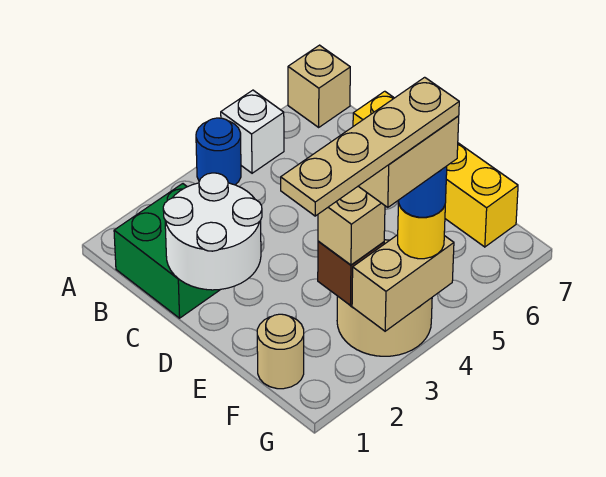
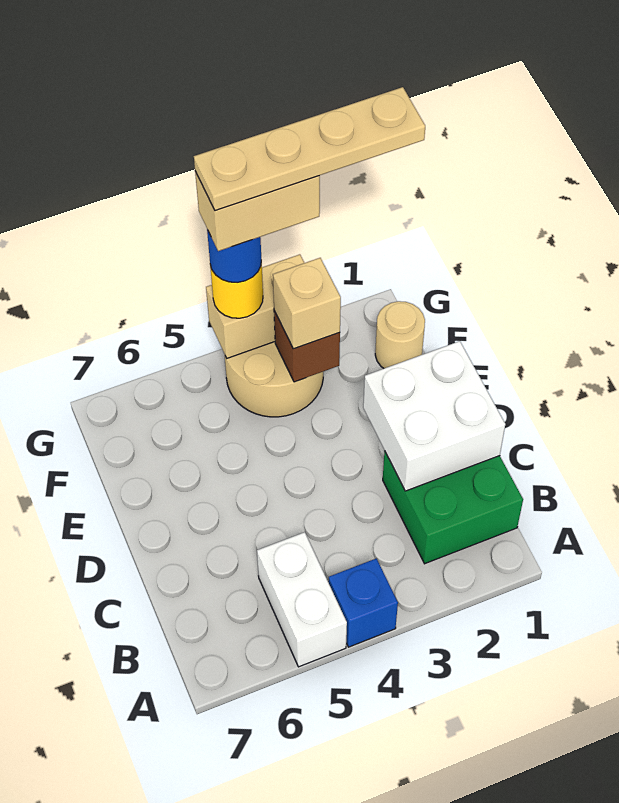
blue round brick A4 level 1 -> blue brick A4 level 1
white brick A5 level 1 -> white brick A5:B5 level 1
tan brick A7 level 1 -> none
white round brick C1:D2 level 2 -> white brick C1:D2 level 2
yellow brick C7:F7 level 1 -> none

